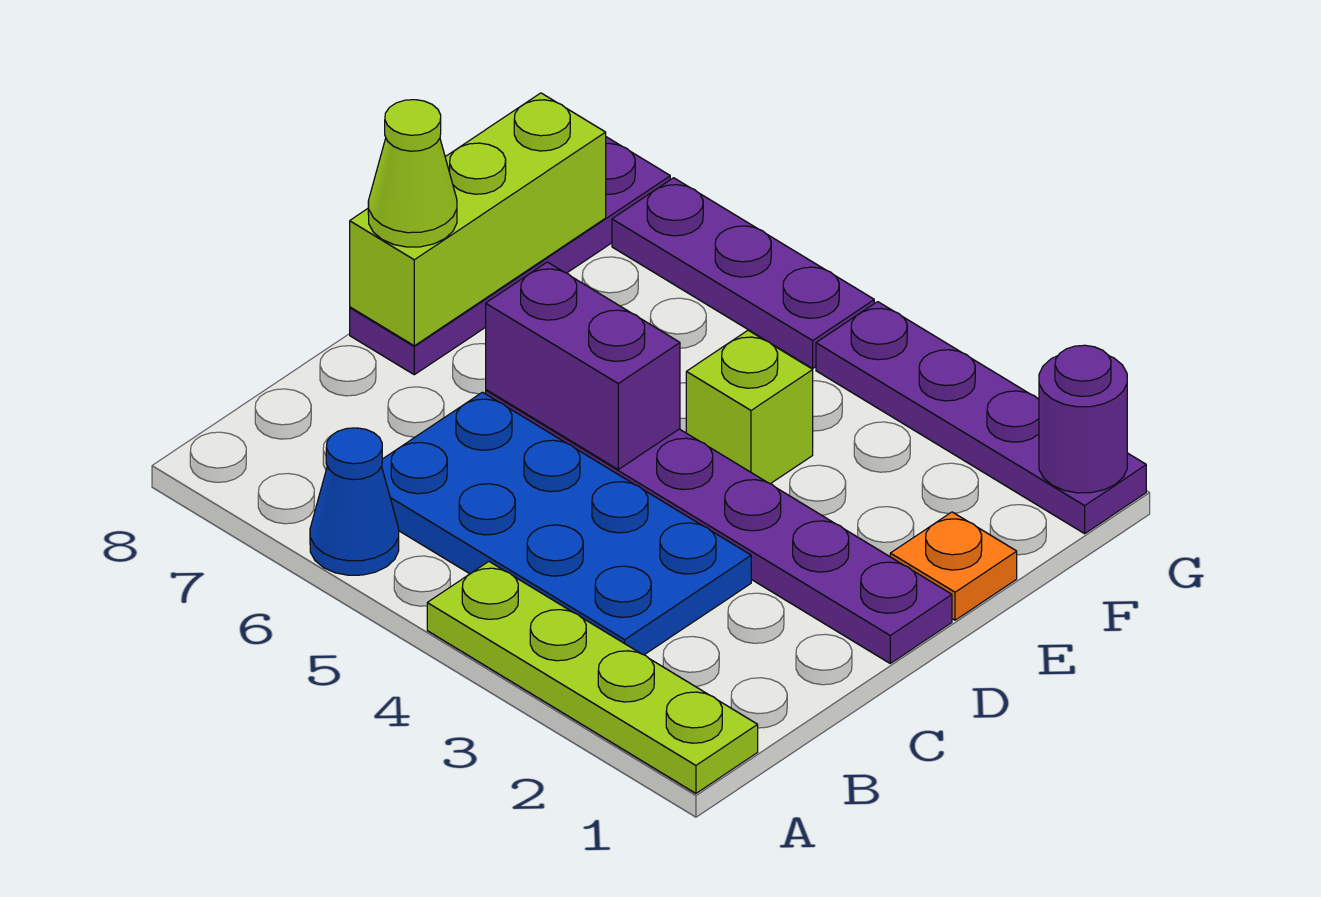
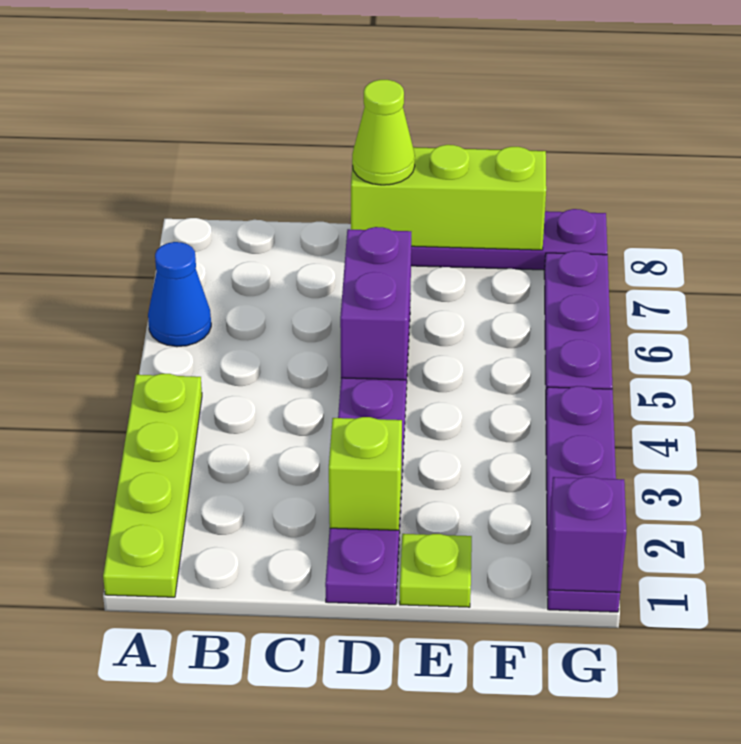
blue plate B3:C6 level 1 -> none
orange plate E1 level 1 -> lime plate E1 level 1
lime brick E4 level 1 -> lime brick D2 level 2
purple round brick G1 level 2 -> purple brick G1 level 2

